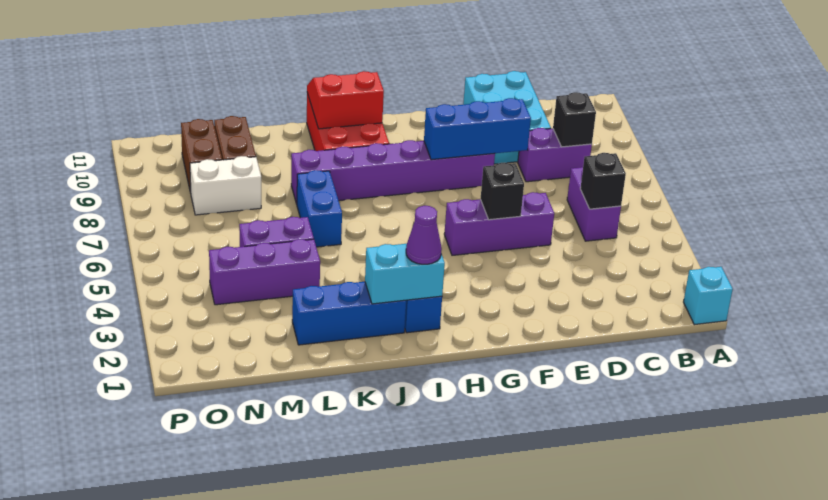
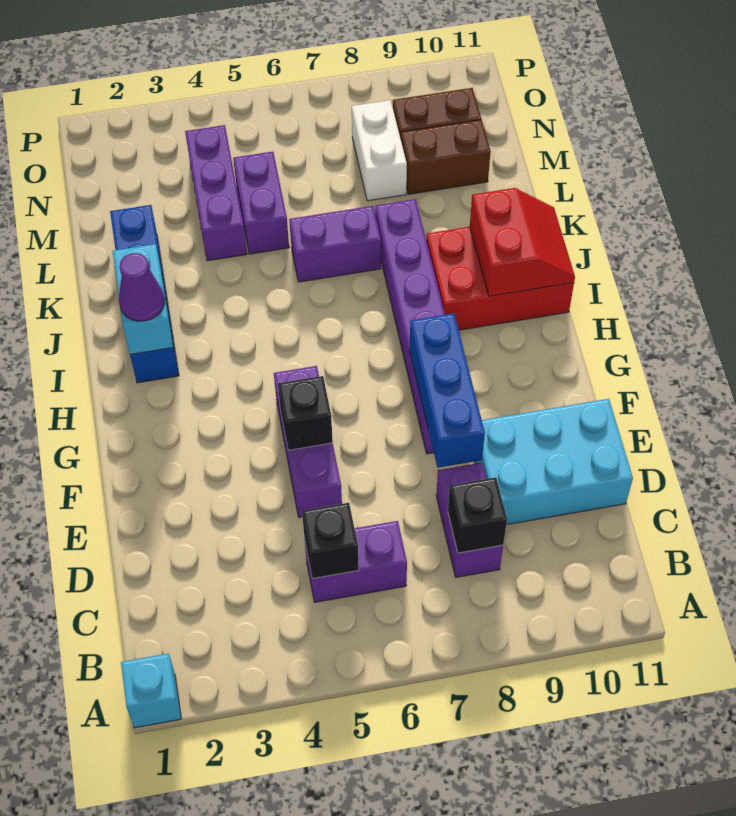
blue brick K6:K7 level 1 -> purple brick K6:K7 level 1

